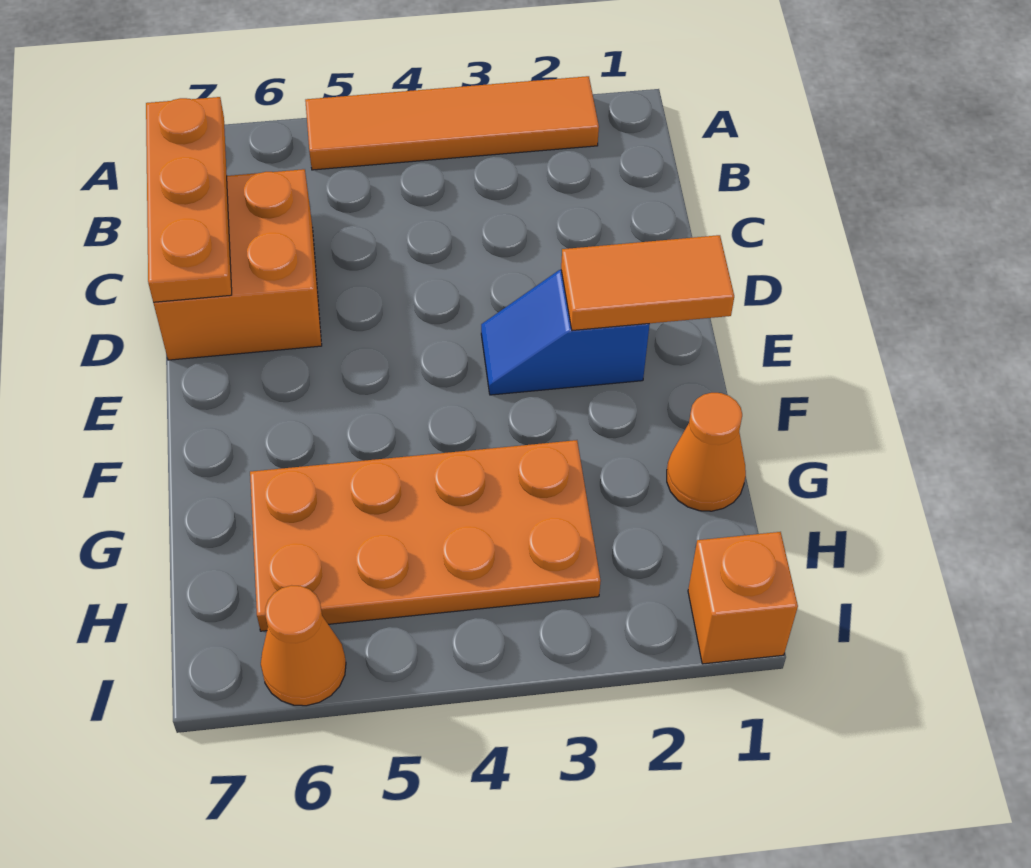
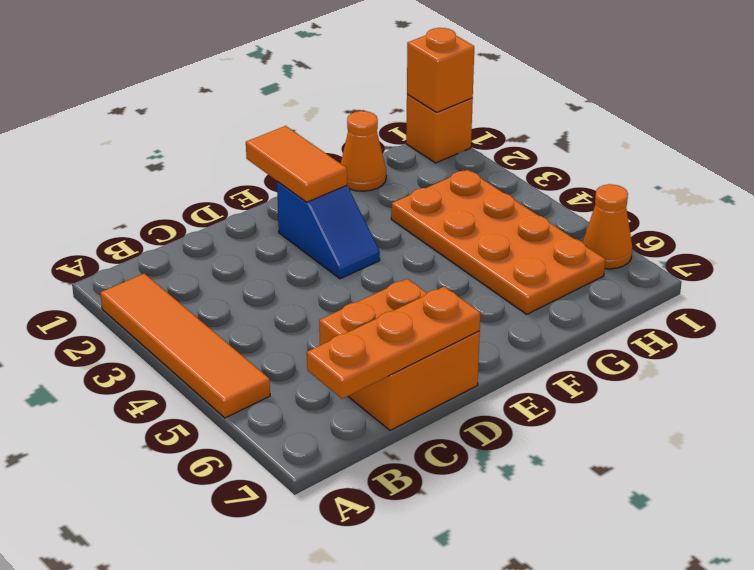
none -> orange brick I1 level 2

